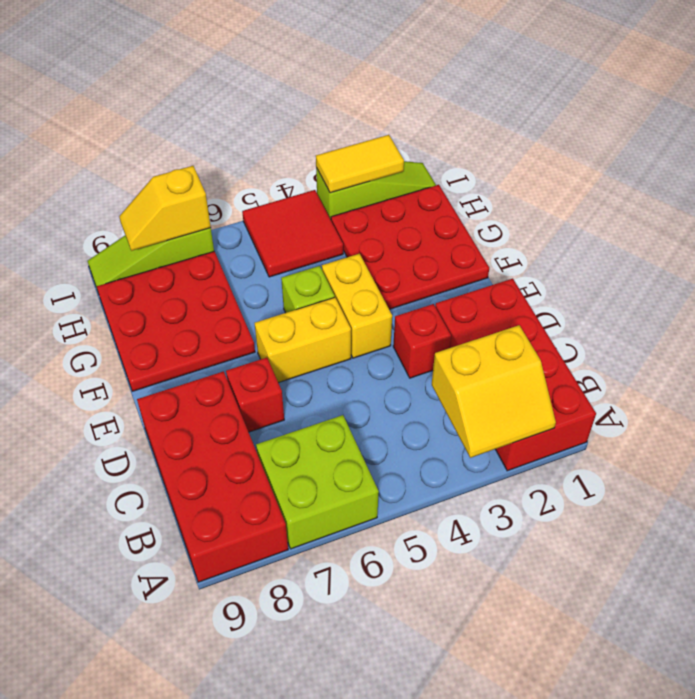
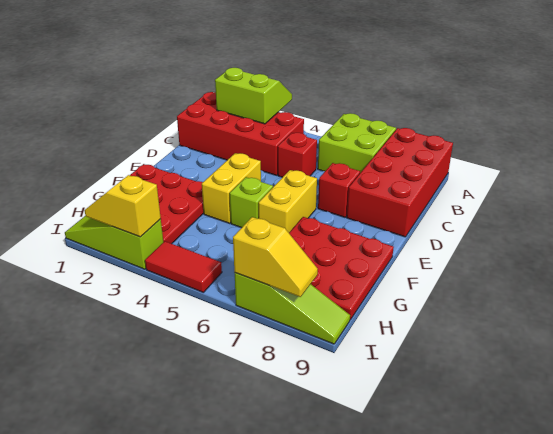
red brick A1:D2 level 1 -> red brick B1:C4 level 1
yellow slope A2:B3 level 2 top B -> lime slope A2:B3 level 2 top B
red brick D3 level 1 -> red brick C5 level 1
yellow brick E5:E6 level 1 -> yellow brick E6:F6 level 1
red tile H4:I5 level 1 -> red tile I4:I5 level 1
yellow tile I2:I3 level 2 -> yellow slope I2:I3 level 2 top 3

